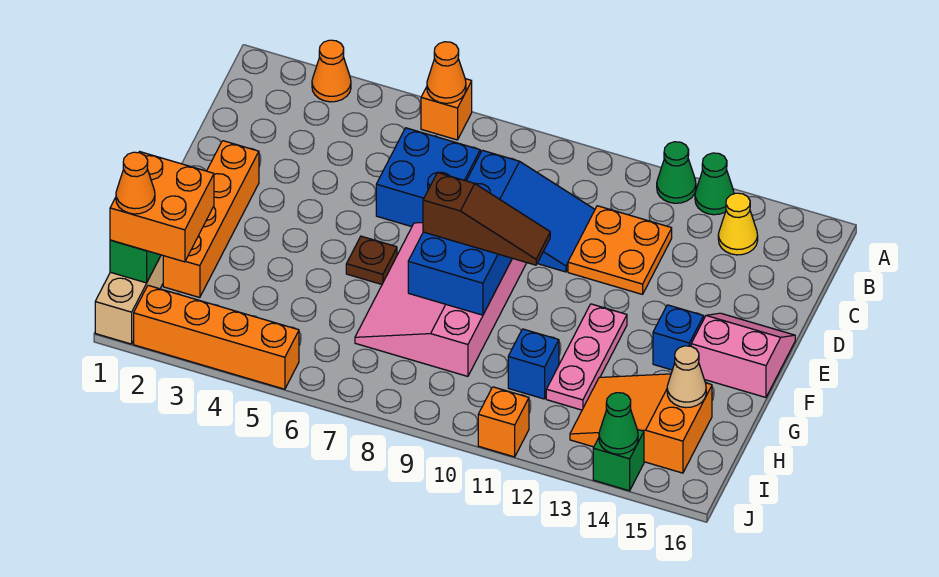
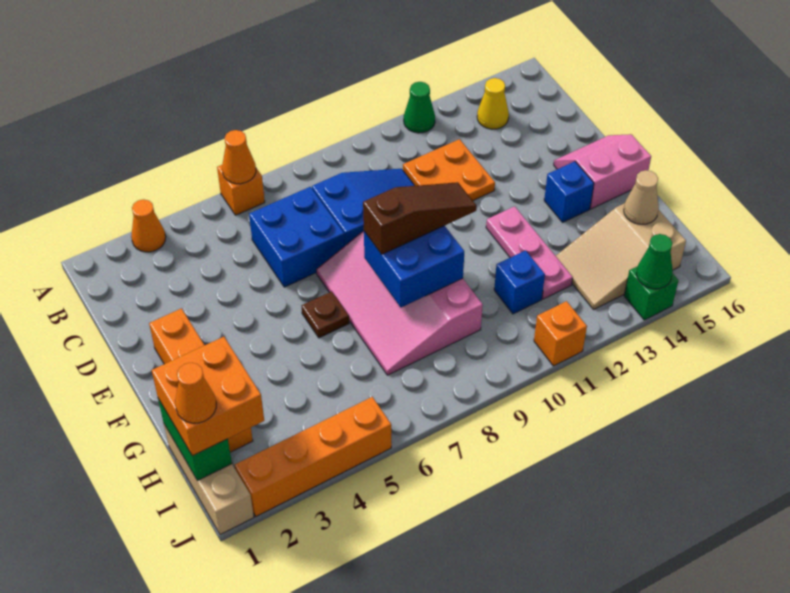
green cone A13 level 1 -> none
orange slope H13:I15 level 1 top 15 -> tan slope H13:I15 level 1 top 15

